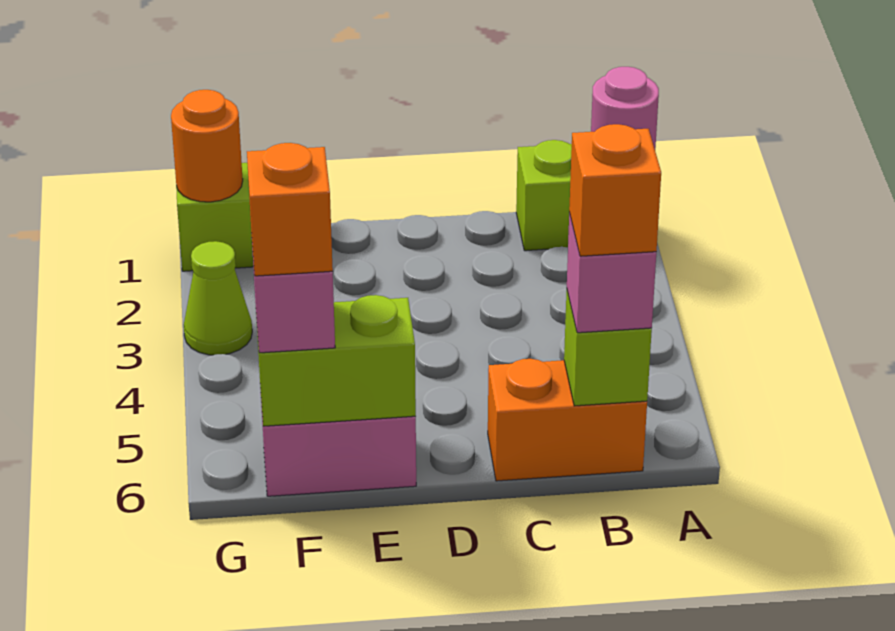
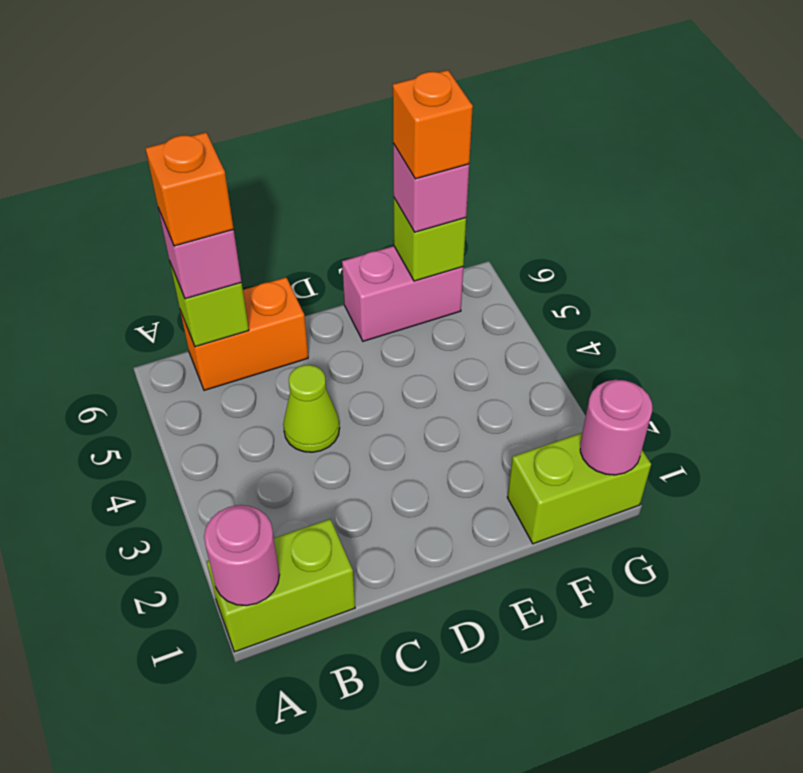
lime brick E6:F6 level 2 -> lime brick F6 level 2
orange round brick G1 level 2 -> pink round brick G1 level 2
lime cone G3 level 1 -> lime cone C4 level 1

